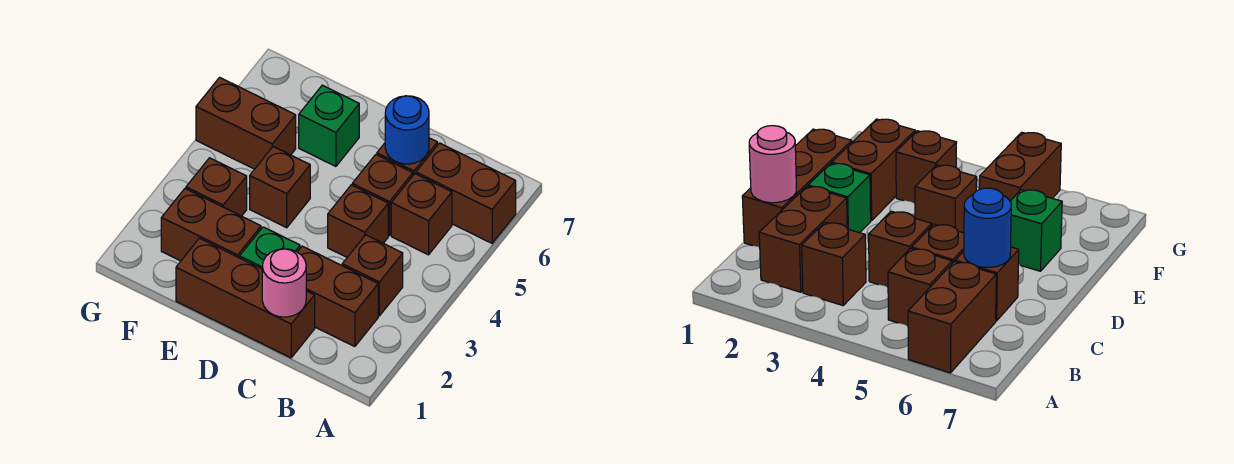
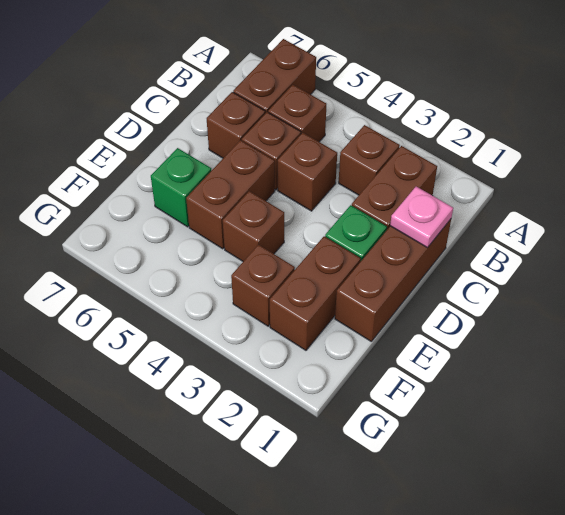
pink round brick C1 level 2 -> pink plate C1 level 2
blue round brick C6 level 2 -> none
brown brick F5:G5 level 1 -> brown brick D5:E5 level 1

